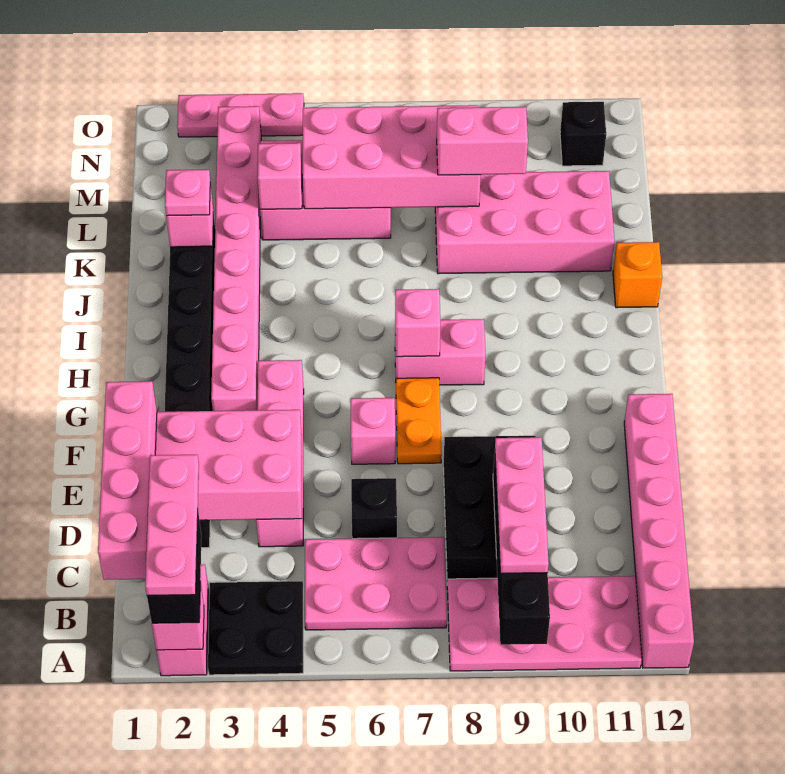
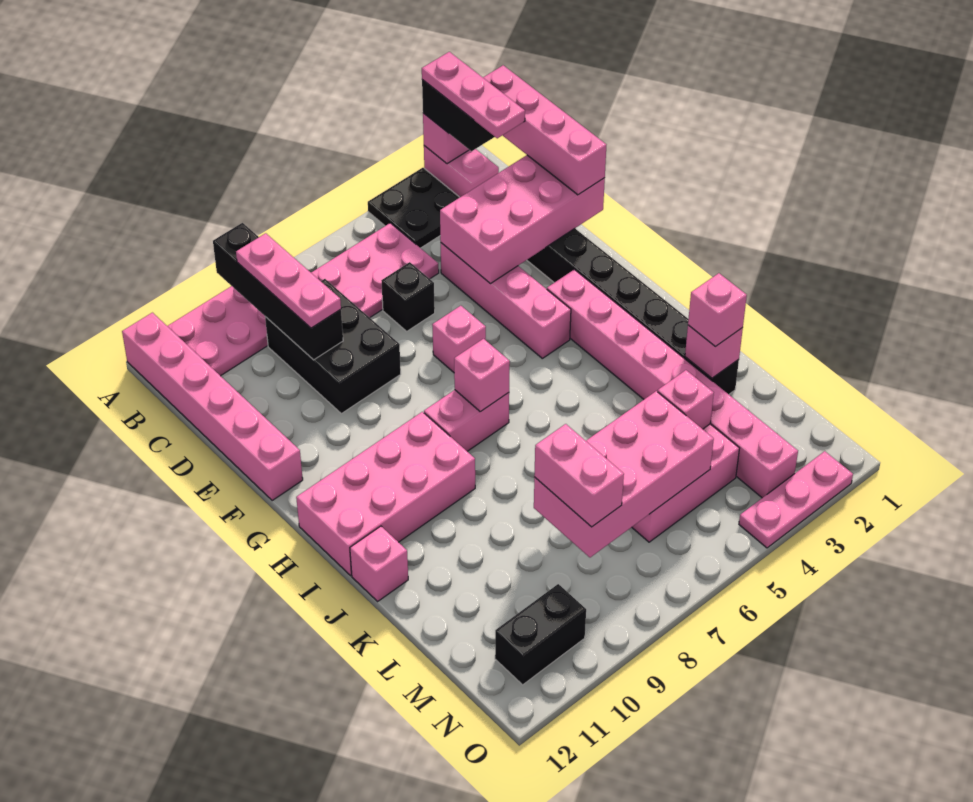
orange plate F7:G7 level 1 -> none
orange brick J12 level 1 -> pink brick J12 level 1
pink plate K2 level 3 -> pink brick K2 level 3
pink brick K8:L11 level 1 -> pink brick H9:I12 level 1
pink brick L8:L9 level 3 -> pink brick L8:M8 level 3
black brick N11 level 1 -> black brick N10:N11 level 1

